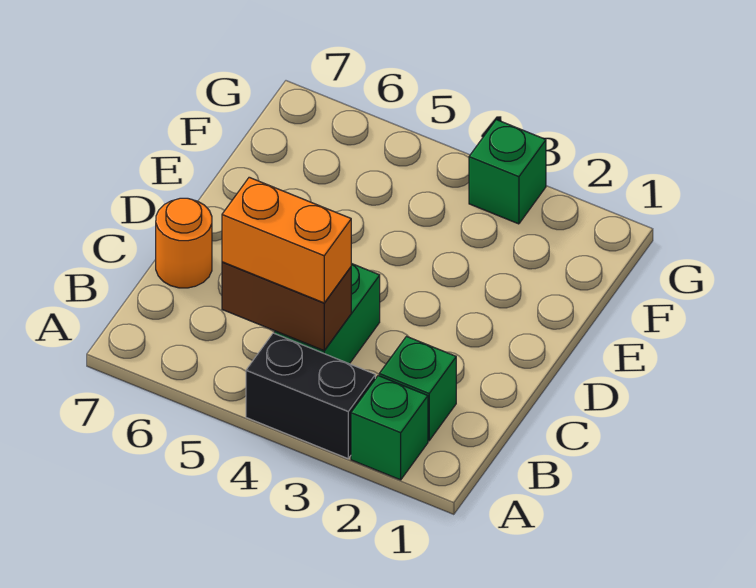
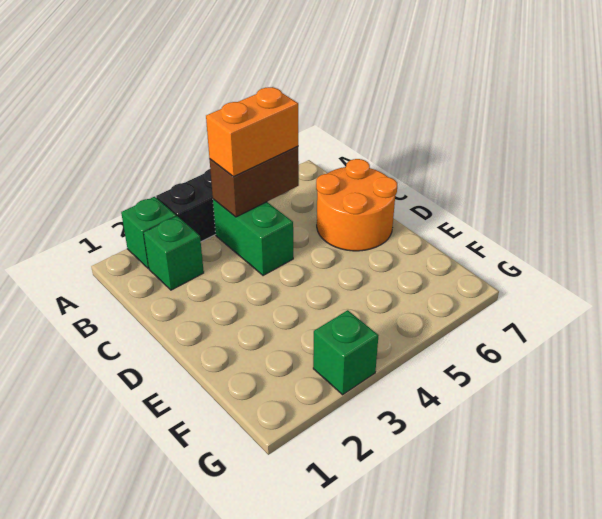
orange round brick C7 level 1 -> orange round brick C6:D7 level 1

